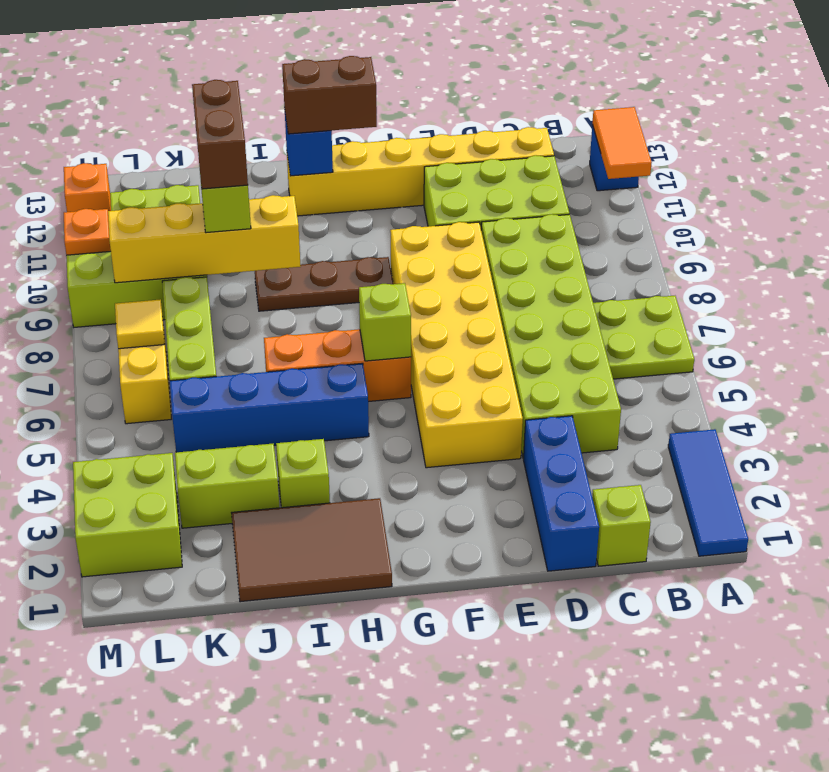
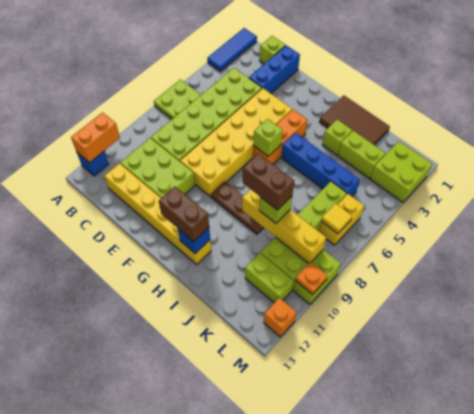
orange tile A11:A12 level 2 -> orange brick A11:A12 level 2
orange brick G6:I6 level 1 -> orange brick G4:G6 level 1
brown brick J9:J10 level 4 -> brown brick I9:J9 level 4

